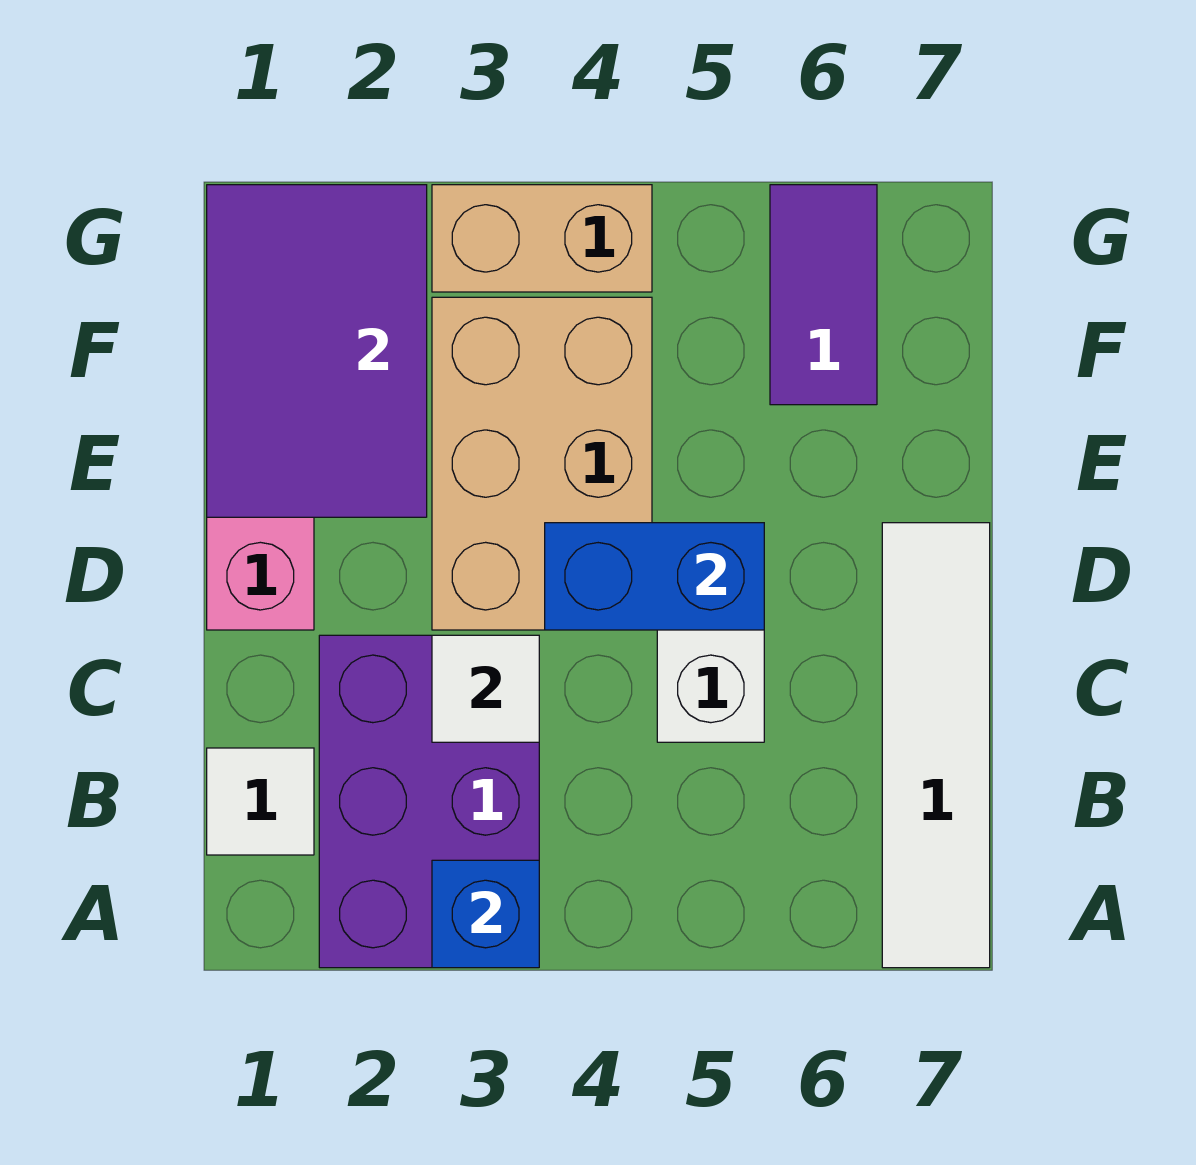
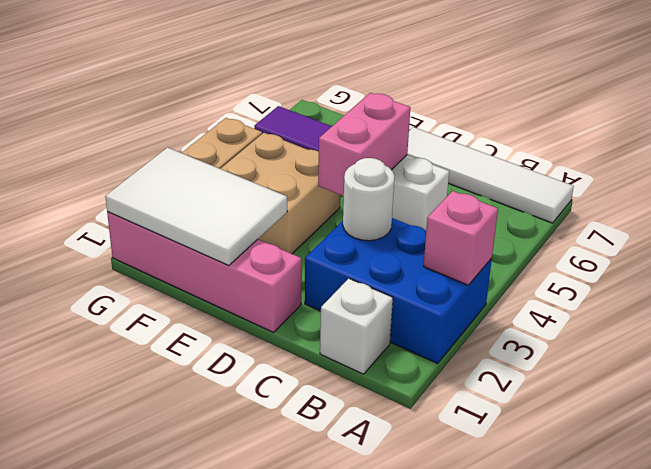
purple brick A2:C3 level 1 -> blue brick A2:C3 level 1
blue brick A3 level 2 -> pink brick A3 level 2
white tile B1 level 1 -> white brick B1 level 1
white tile C3 level 2 -> white round brick C3 level 2
tan brick D3:F4 level 1 -> tan brick E3:F4 level 1
blue brick D4:D5 level 2 -> pink brick D4:D5 level 2
purple tile E1:G2 level 2 -> white tile E1:G2 level 2

